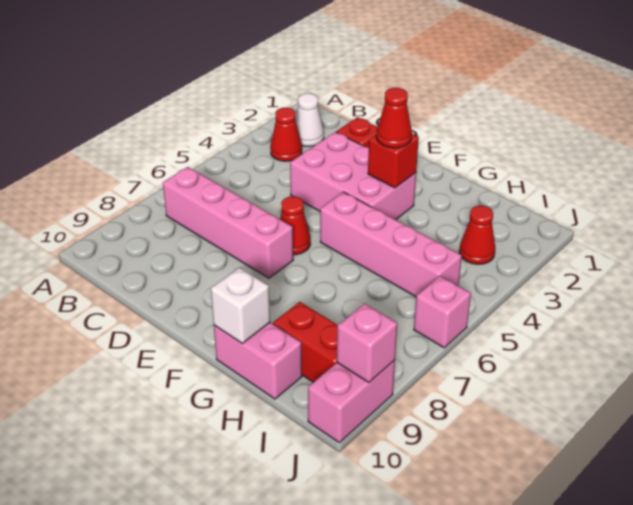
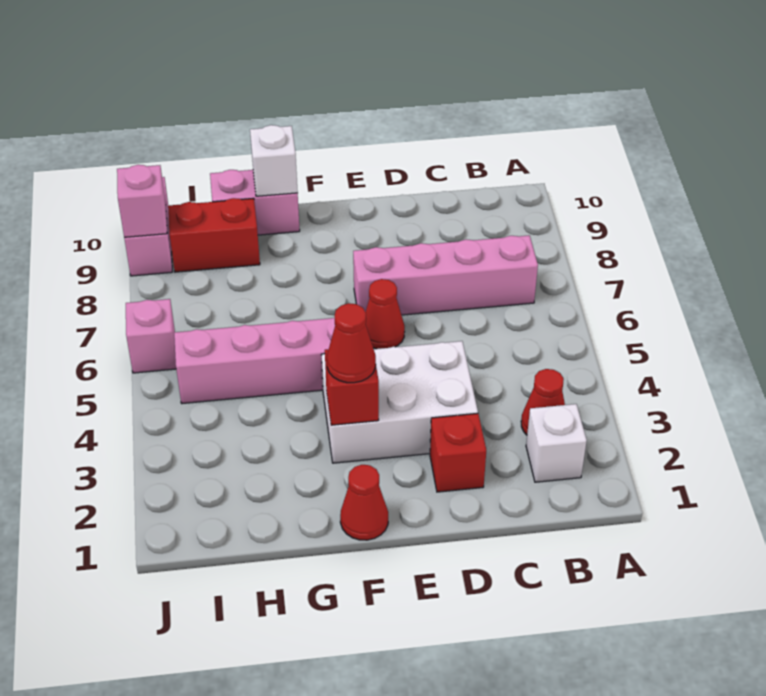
white cone B2 level 1 -> white brick B2 level 1
pink brick D3:F4 level 1 -> white brick D3:F4 level 1
red cone I3 level 1 -> red cone F1 level 1

